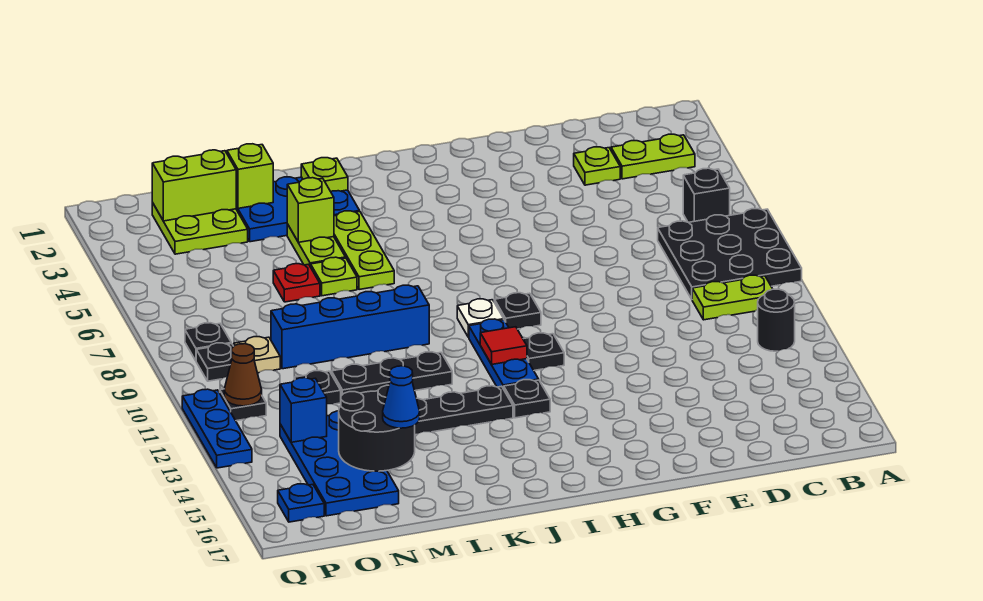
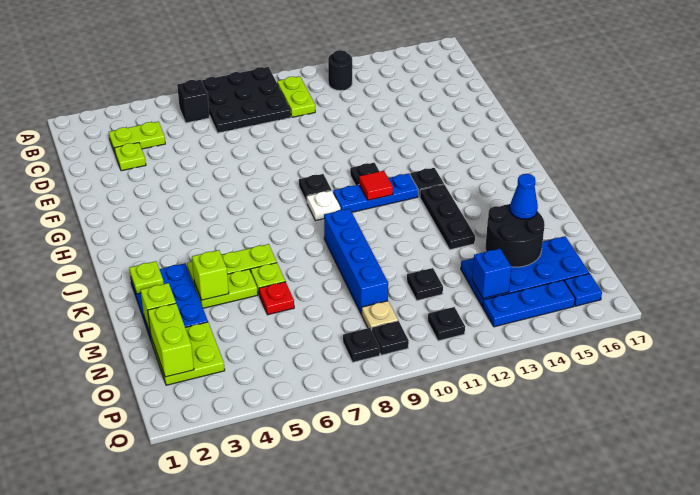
lime plate B3:C3 level 1 -> lime plate C3:C4 level 1
black plate K11:M11 level 1 -> none
brown cone P11 level 2 -> none
blue plate Q11:Q13 level 1 -> blue plate P13:P15 level 1

